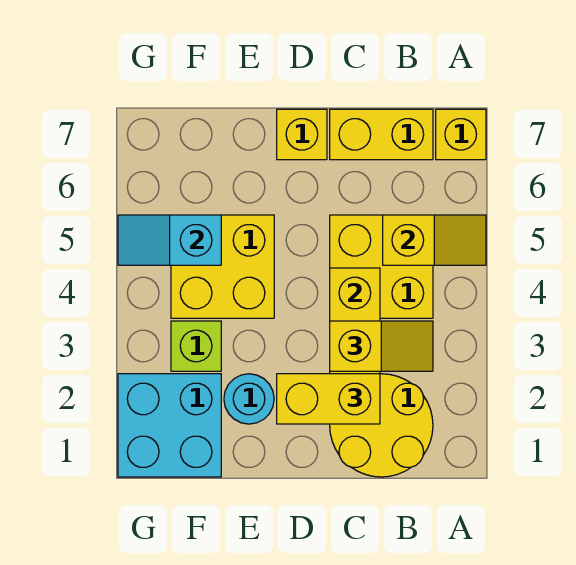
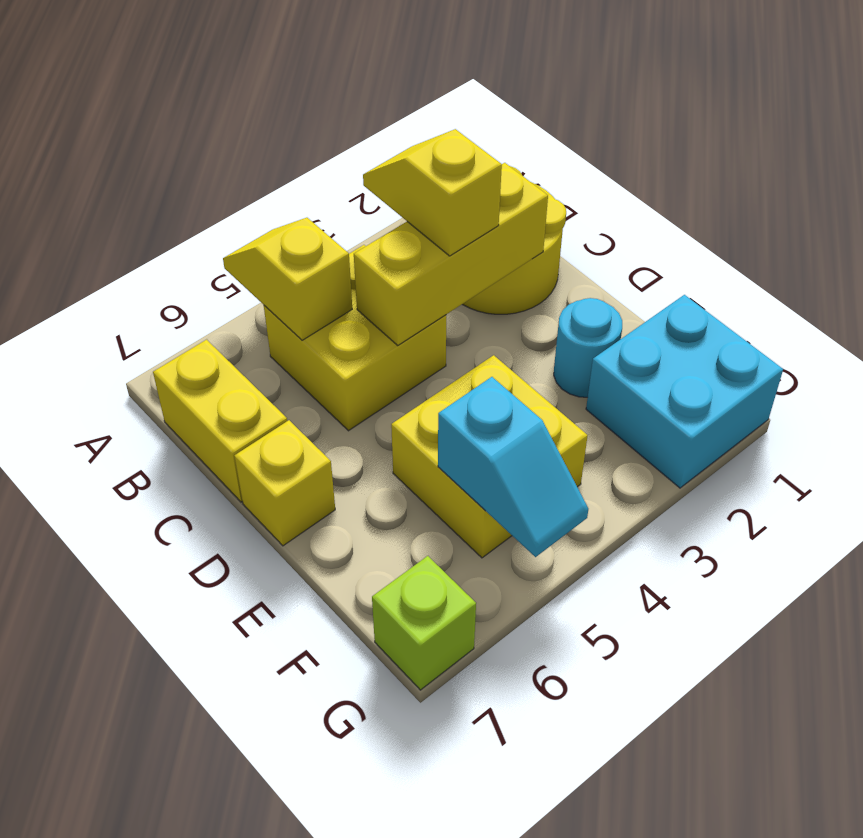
yellow brick A7 level 1 -> none
yellow brick C2:D2 level 3 -> none
lime brick F3 level 1 -> lime brick G7 level 1

